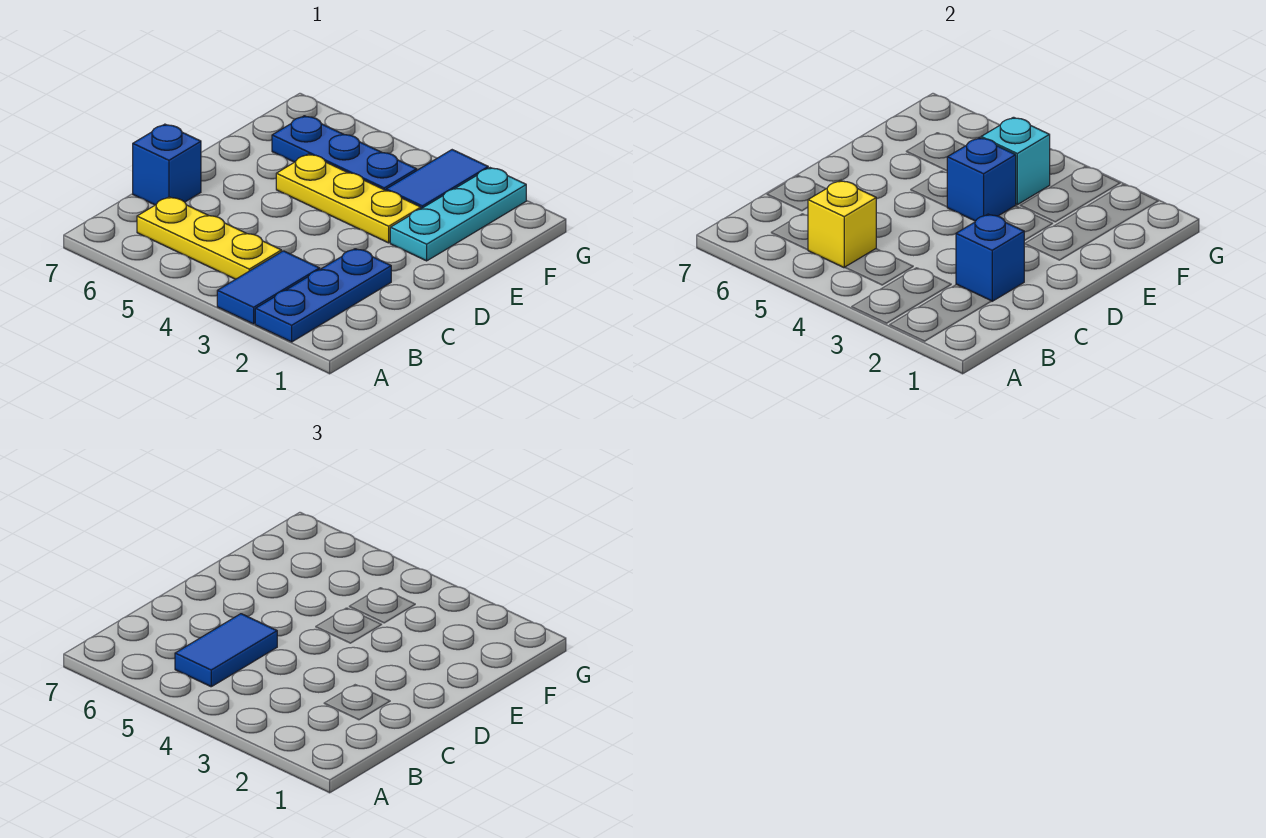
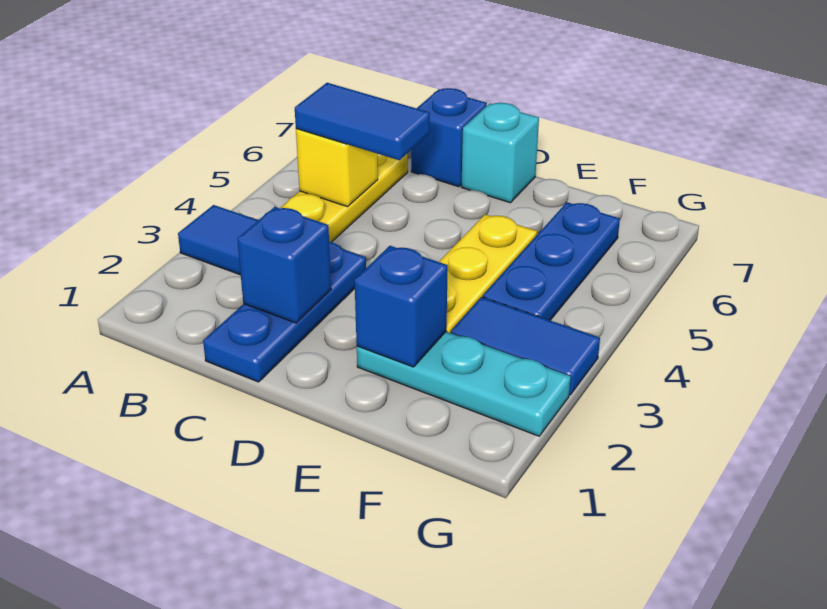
blue plate A2:C2 level 1 -> blue plate C1:C3 level 1
blue brick E4 level 2 -> blue brick E2 level 2
cyan brick F4 level 2 -> cyan brick D7 level 1

